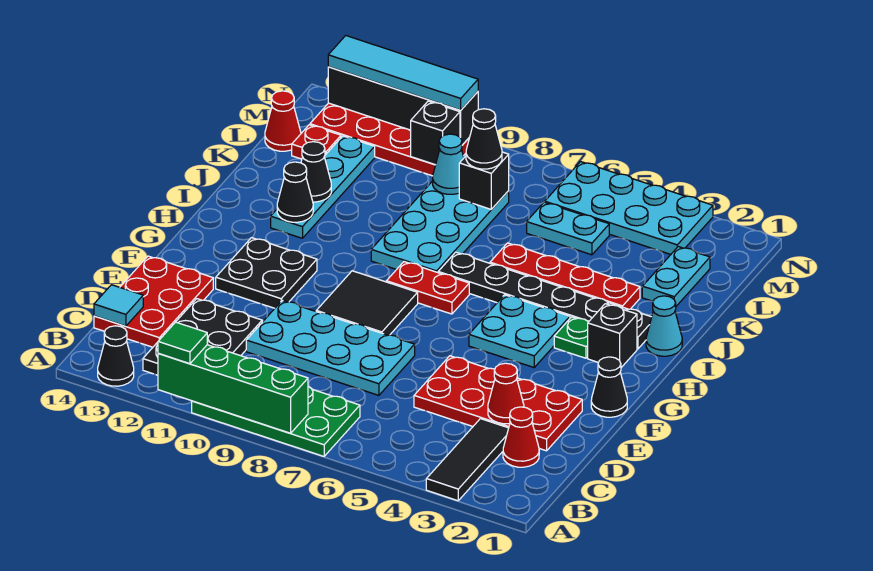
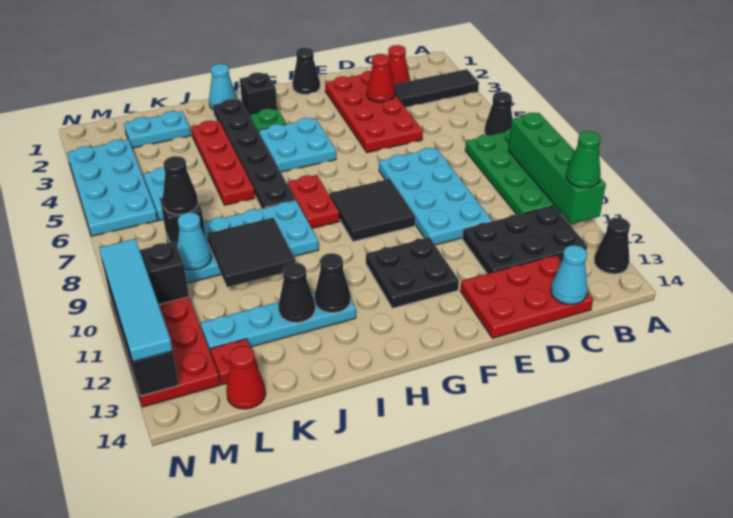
none -> black cone A6 level 1
green tile A11 level 3 -> green cone A11 level 3
cyan tile C14 level 2 -> cyan cone C14 level 2
none -> black tile J9:K10 level 2

